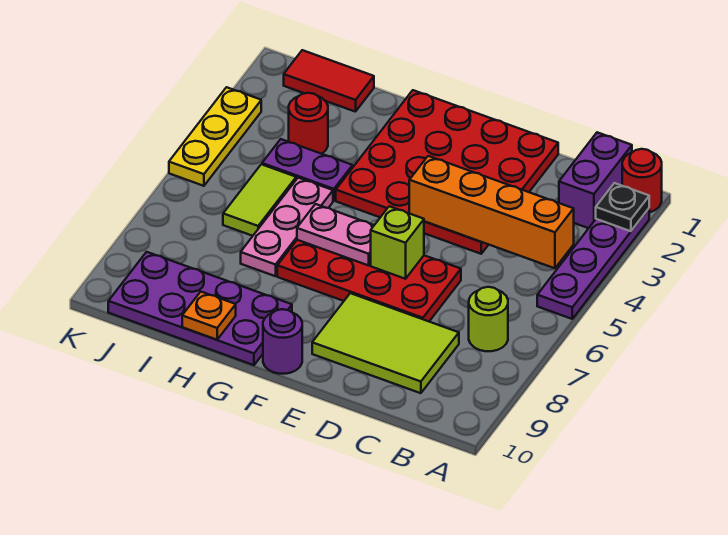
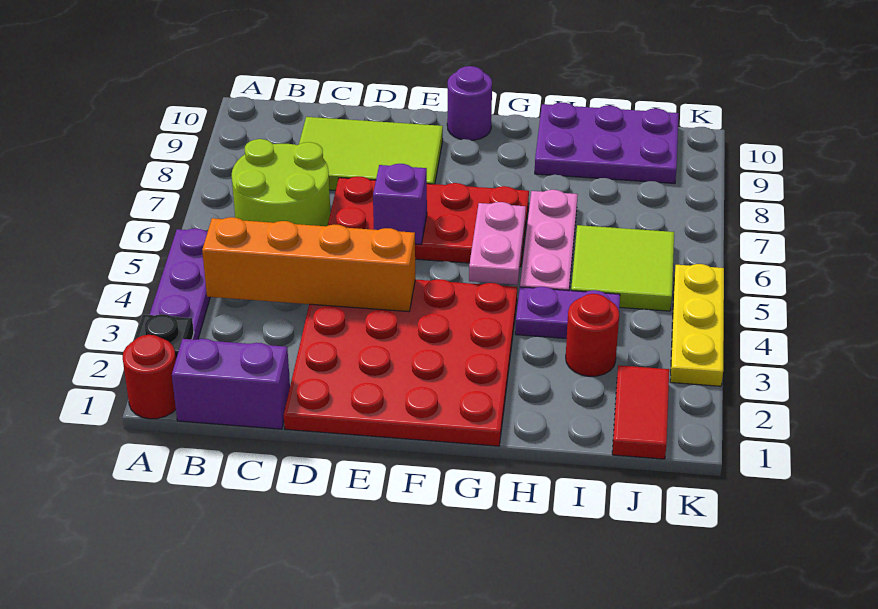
purple brick B1:B2 level 1 -> purple brick B1:C1 level 1
lime round brick B7 level 1 -> lime round brick B6:C7 level 1
lime brick E6 level 2 -> purple brick E6 level 2
pink plate F6:G6 level 2 -> pink plate G5:G6 level 2
purple plate G9:J10 level 1 -> purple plate H9:J10 level 1
orange plate H10 level 2 -> none
red tile I1:J1 level 1 -> red tile J1:J2 level 1
lime tile I5:I6 level 1 -> lime tile I5:J6 level 1

